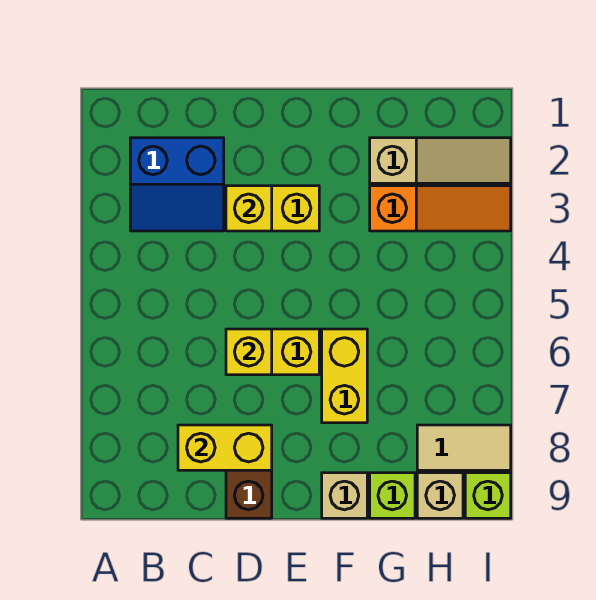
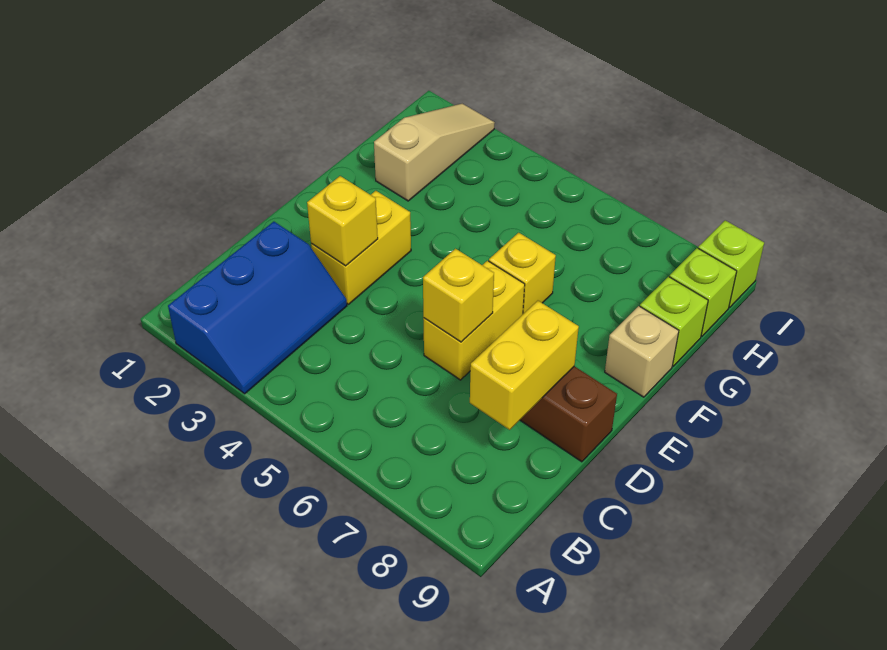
blue slope B2:C3 level 1 top 2 -> blue slope A2:C3 level 1 top 2
yellow brick F6:F7 level 1 -> yellow brick F6 level 1
orange slope G3:I3 level 1 top G -> none
tan tile H8:I8 level 1 -> none
tan brick H9 level 1 -> lime brick H9 level 1

